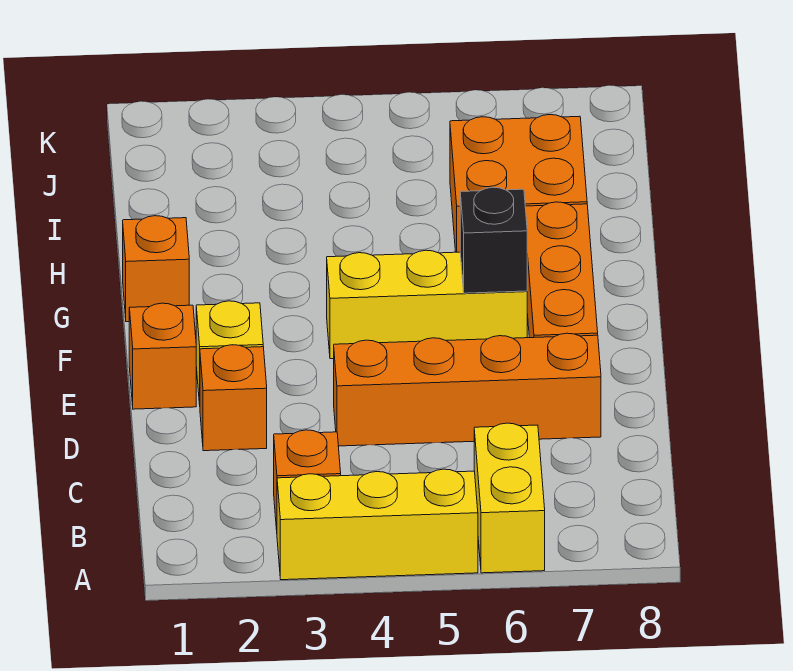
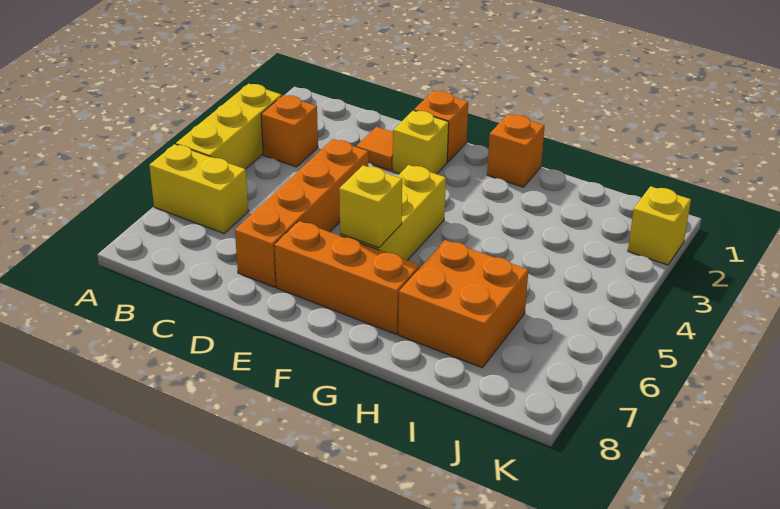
orange brick D2 level 1 -> orange tile D2 level 1
black brick F6 level 2 -> yellow brick F6 level 2
none -> yellow brick K2 level 1

